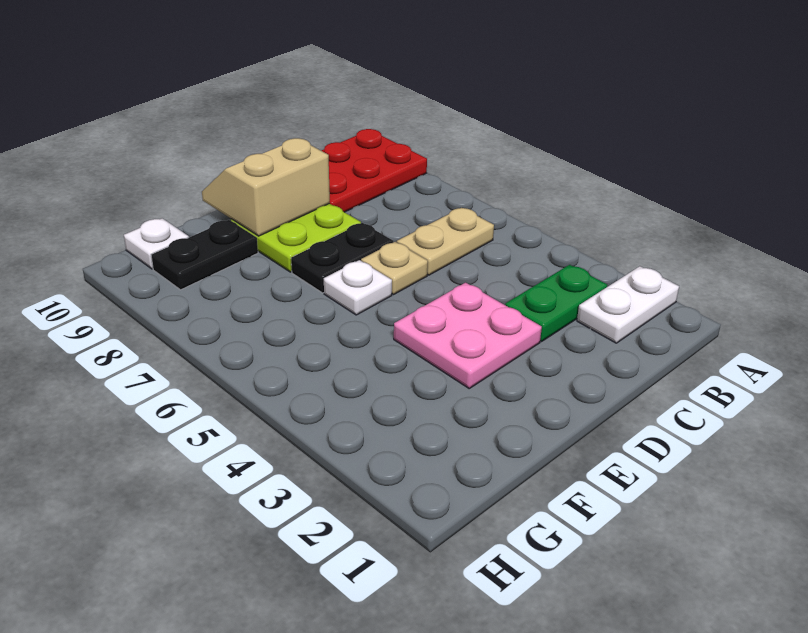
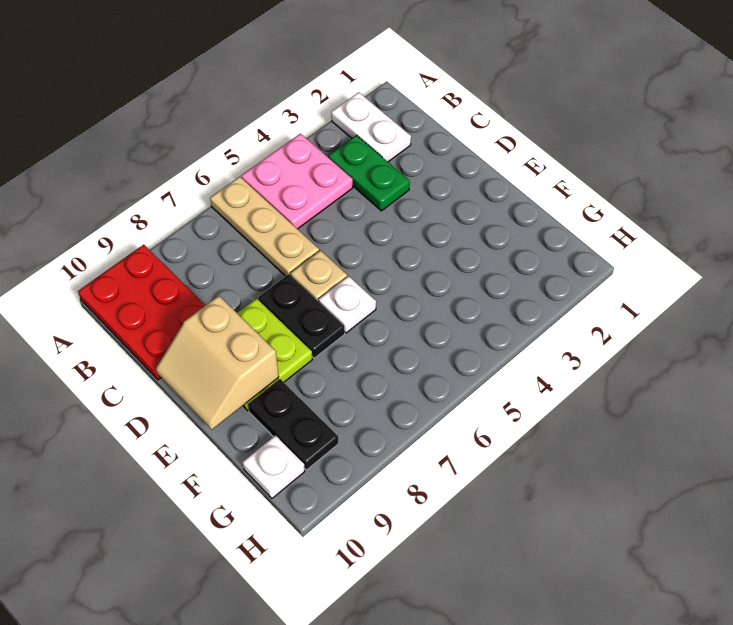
tan plate B6:C6 level 1 -> tan plate A6:C6 level 1
pink plate D3:E4 level 1 -> pink plate A4:B5 level 1

